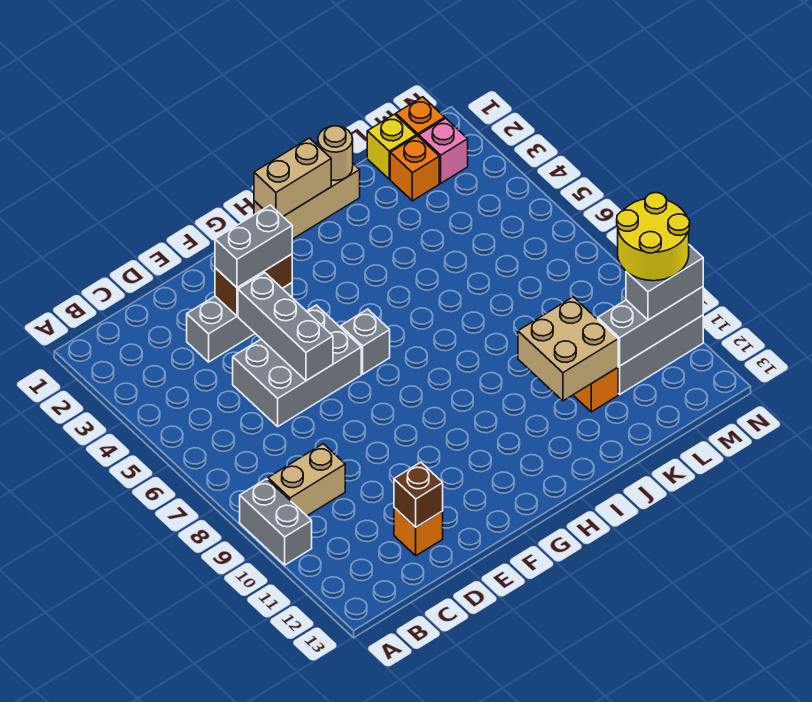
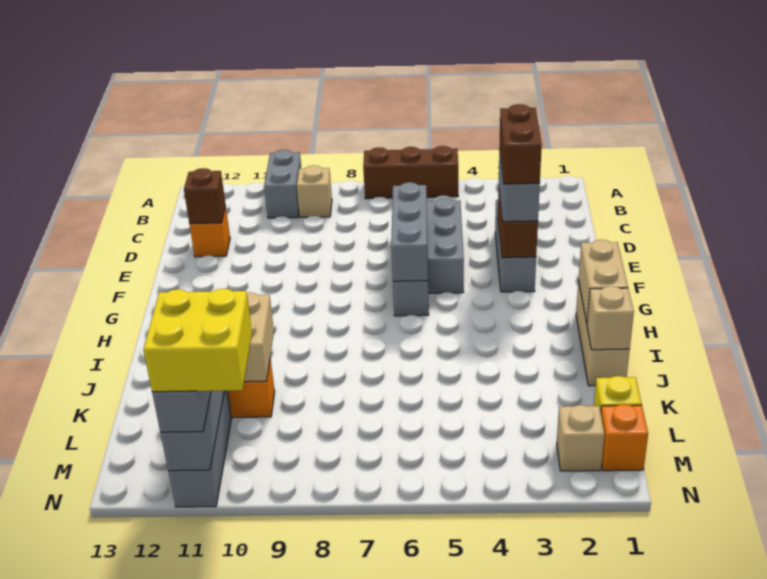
none -> brown brick A5:A7 level 1
grey brick A9:A10 level 1 -> grey brick A10:B10 level 1
tan brick B9:C9 level 1 -> tan brick B9 level 1
none -> brown brick E3:F3 level 4
grey brick E4:E6 level 2 -> grey brick E6:G6 level 2
tan round brick J1 level 2 -> tan brick J1 level 2
orange brick L2 level 1 -> none
pink brick M2 level 1 -> tan brick M2 level 1
yellow round brick M10:N11 level 4 -> yellow brick M10:N11 level 4

